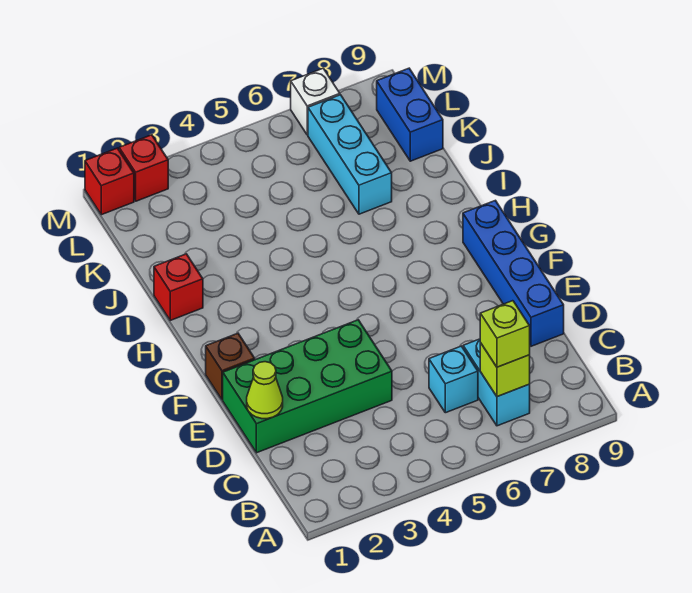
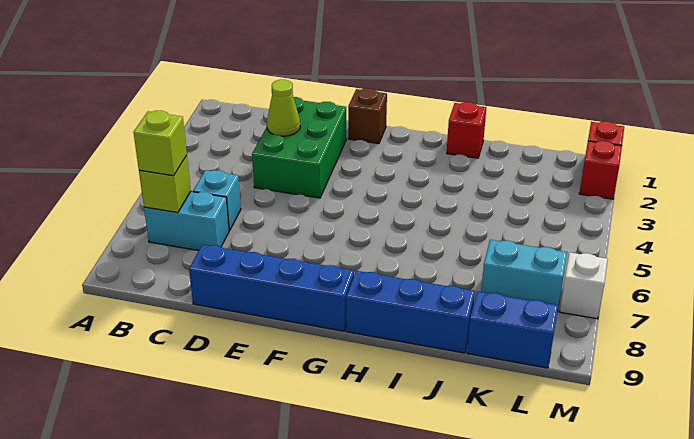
green brick D1:E4 level 1 -> green brick D2:E4 level 1
lime cone D1 level 2 -> lime cone D3 level 2
none -> blue brick H9:J9 level 1
cyan brick J7:L7 level 1 -> cyan brick K7:L7 level 1

